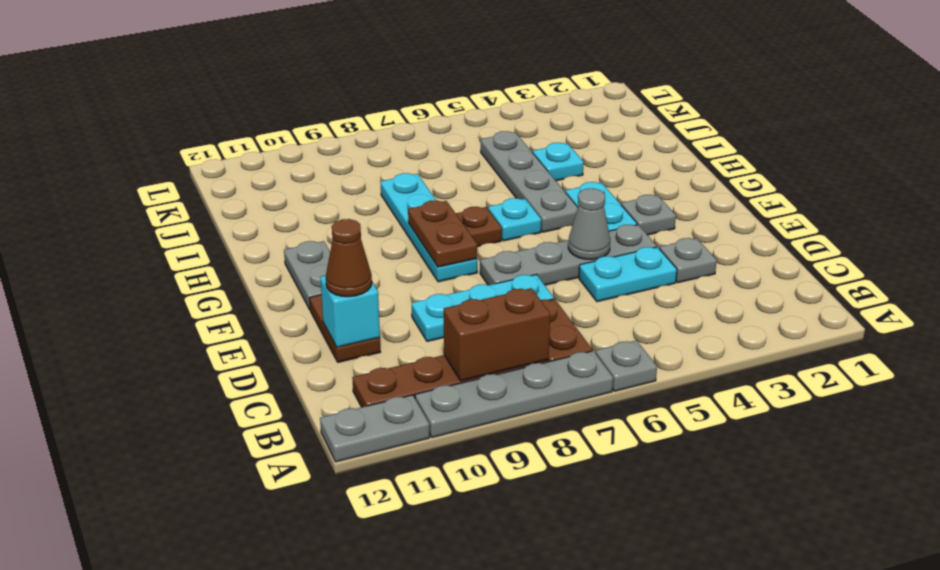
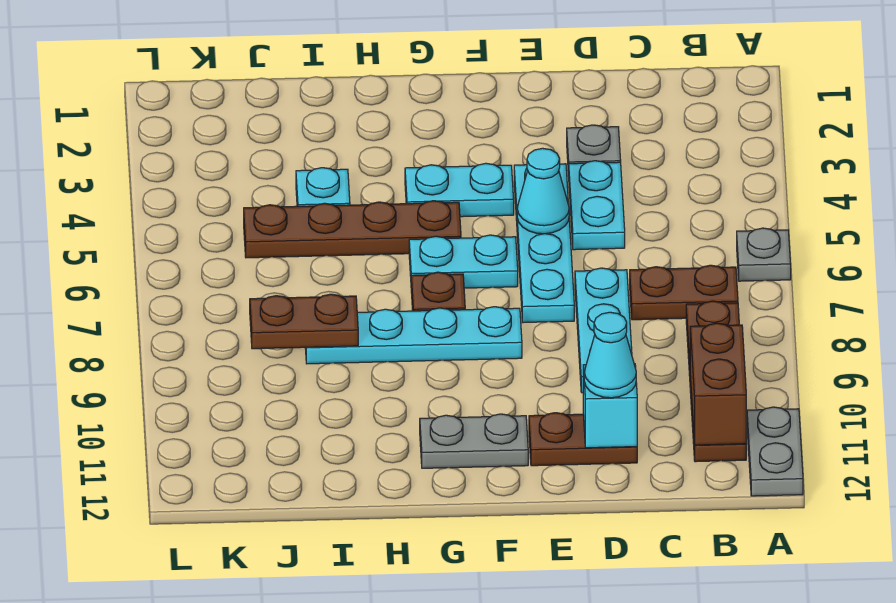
grey plate A7:A10 level 1 -> none
brown brick B8:B9 level 2 -> brown brick B10:B11 level 2
brown cone D11 level 3 -> cyan cone D11 level 3
grey plate E4:E7 level 1 -> cyan plate E4:E7 level 1
grey cone E5 level 2 -> cyan cone E5 level 2
grey plate F3 level 1 -> none
brown plate F8:G8 level 2 -> brown plate I8:J8 level 2
grey plate G5:J5 level 1 -> brown plate G5:J5 level 1
cyan plate G6 level 1 -> cyan plate F6:G6 level 1

